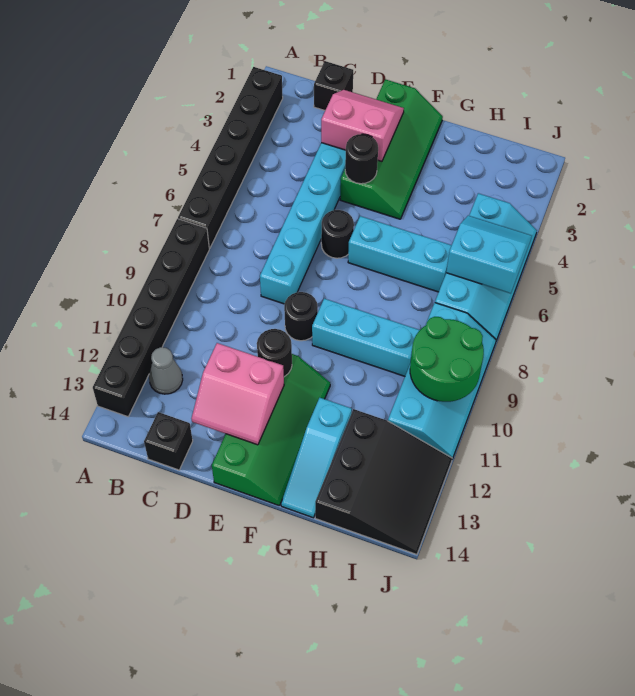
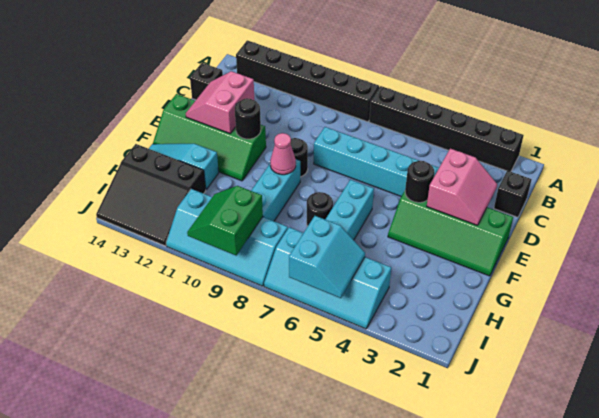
grey cone B12 level 1 -> none
black round brick E6 level 1 -> black round brick G7 level 1
none -> pink cone F9 level 2
green round brick I9:J10 level 2 -> green slope I9:J10 level 2 top 9

